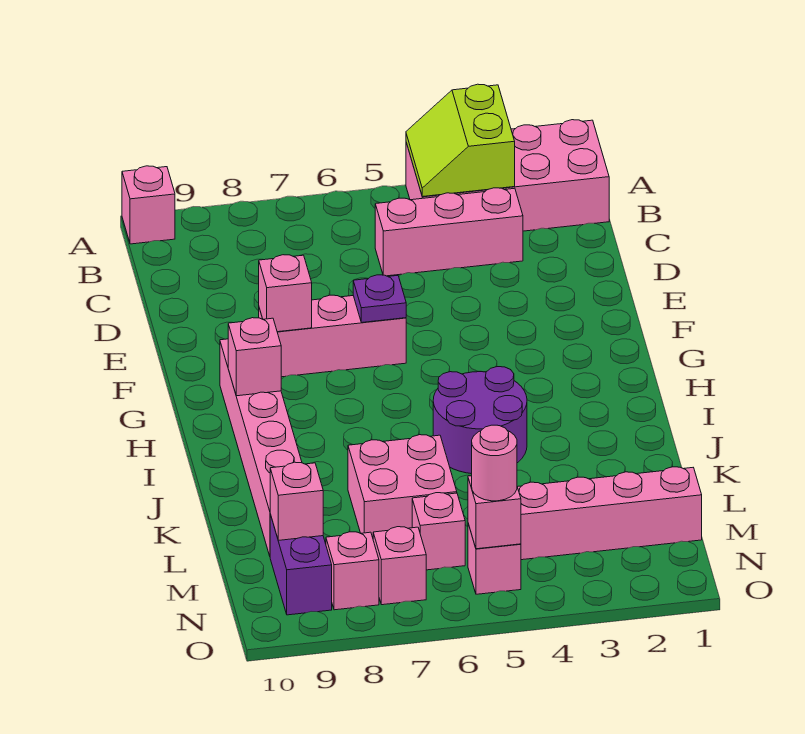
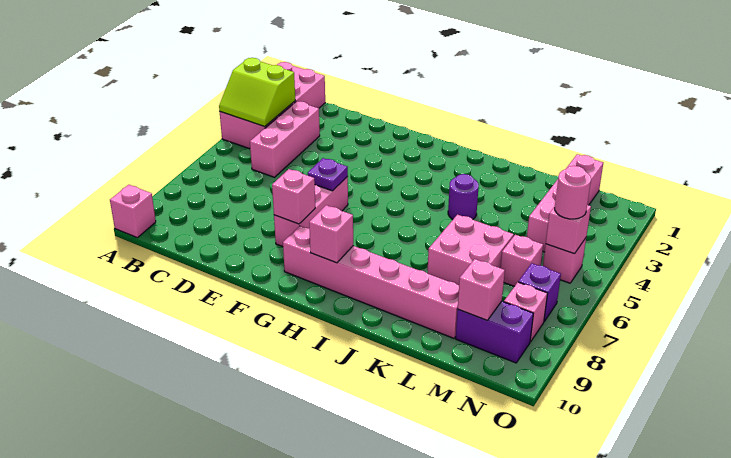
purple round brick I4:J5 level 1 -> purple round brick J4 level 1
pink brick N7 level 1 -> purple brick N7 level 1

